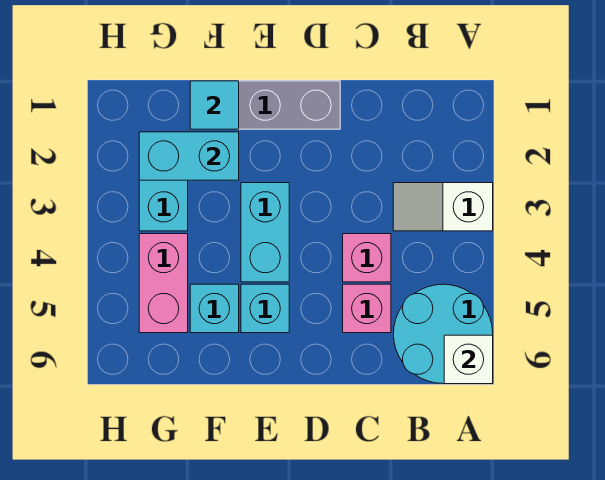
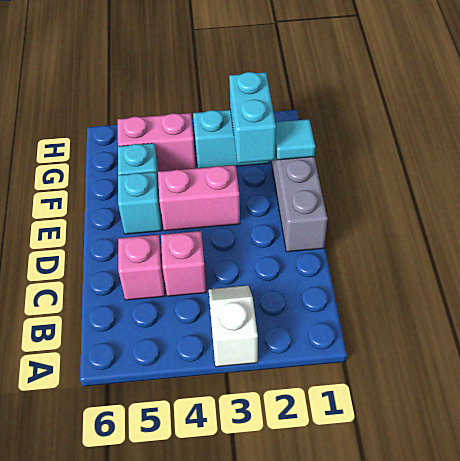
cyan round brick A5:B6 level 1 -> none
white brick A6 level 2 -> none
cyan brick E3:E4 level 1 -> pink brick E3:E4 level 1

